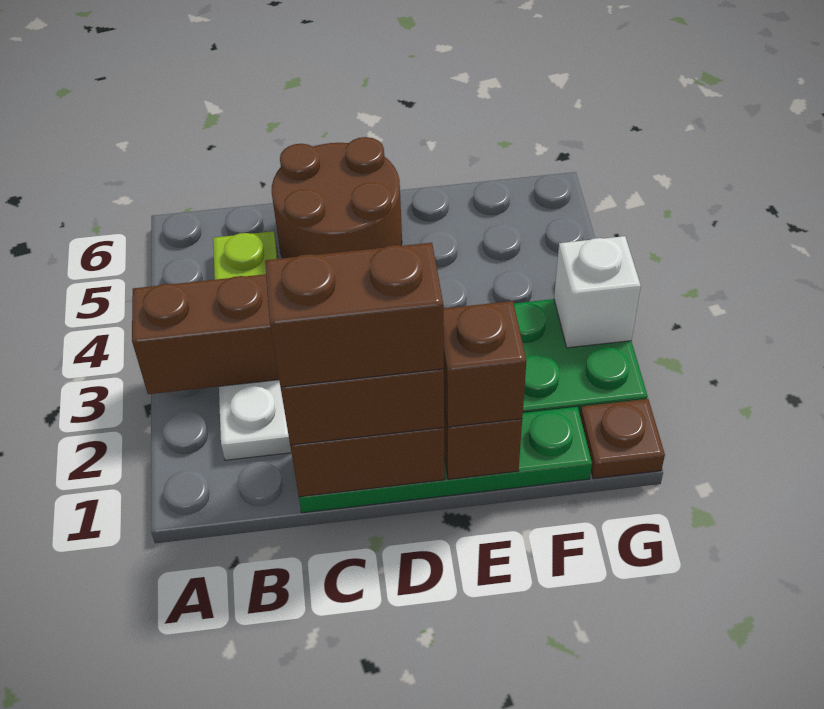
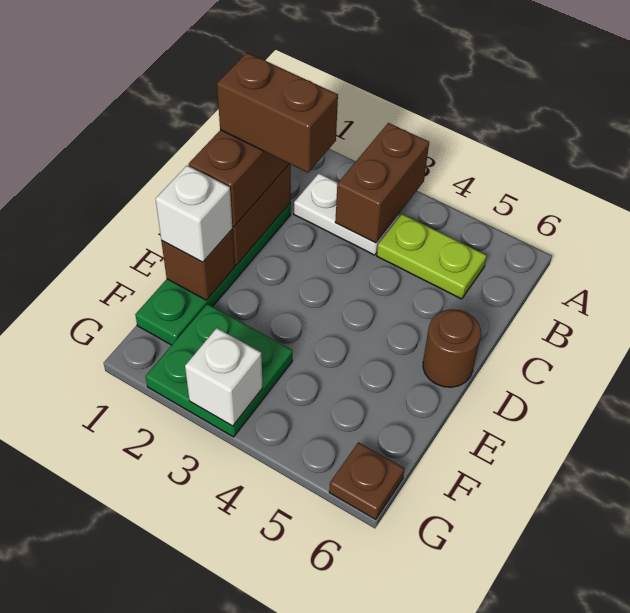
brown brick C1:D1 level 4 -> brown brick C1:C2 level 4
brown round brick C5:D6 level 1 -> brown round brick D6 level 1
brown brick E1 level 3 -> white brick E1 level 3
brown plate G1 level 1 -> brown plate G6 level 1

